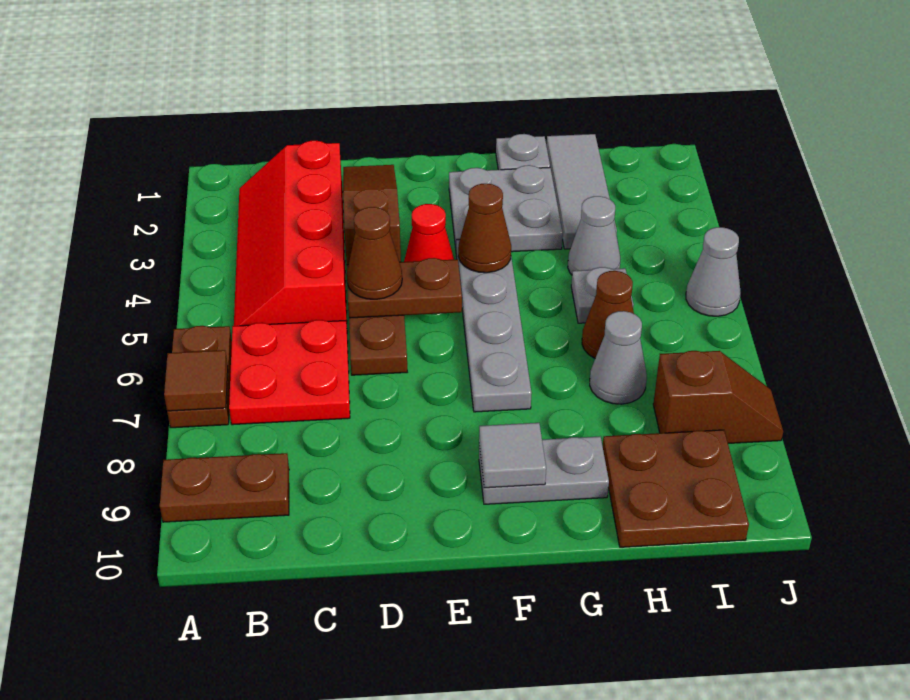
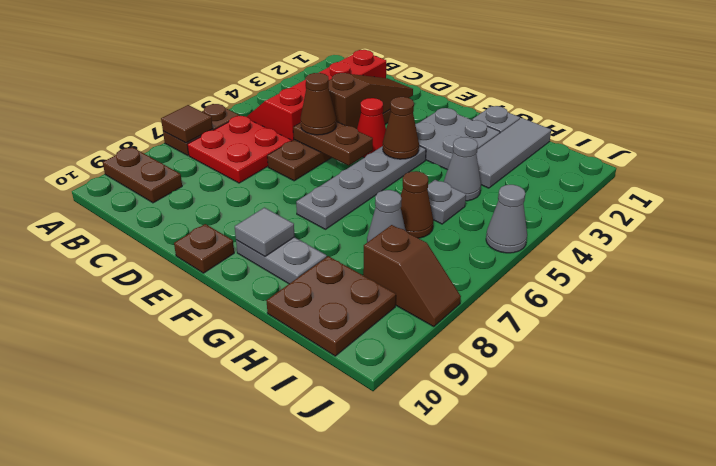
none -> brown plate E10 level 1

